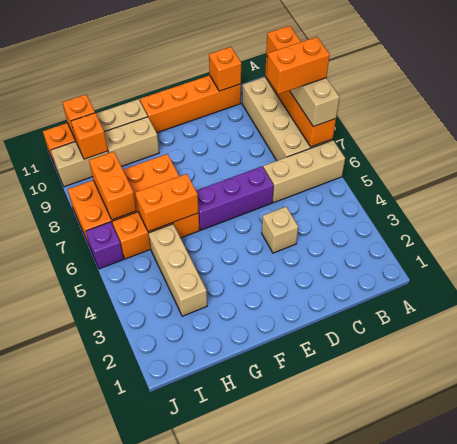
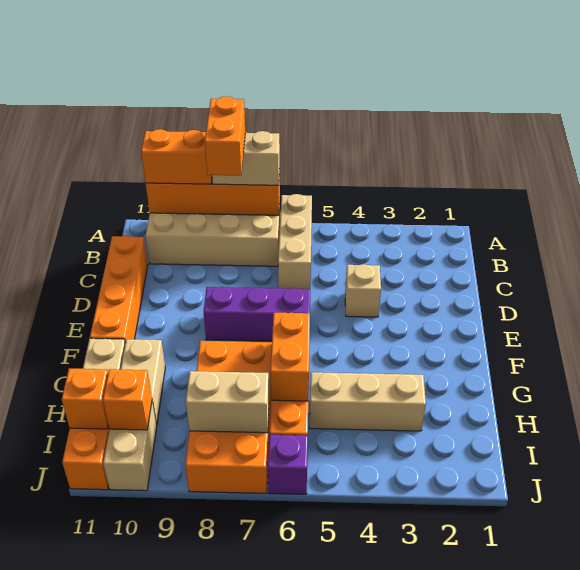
orange brick C11 level 2 -> none
purple brick D6:F6 level 1 -> purple brick E6:E8 level 1
orange brick I7:I8 level 2 -> tan brick I7:I8 level 2

